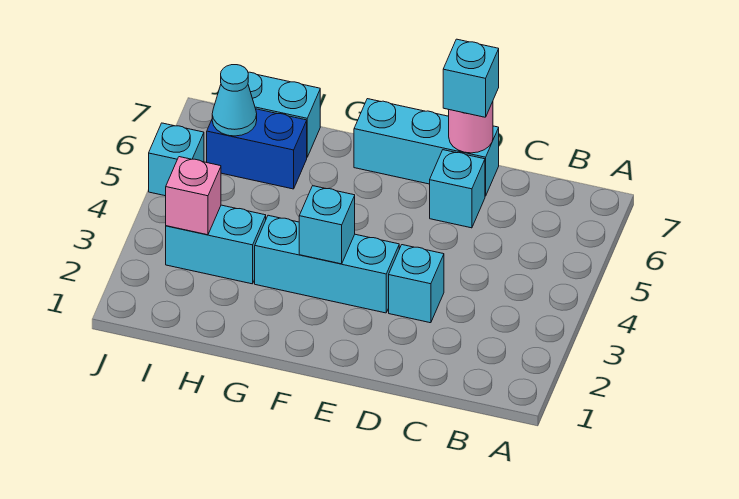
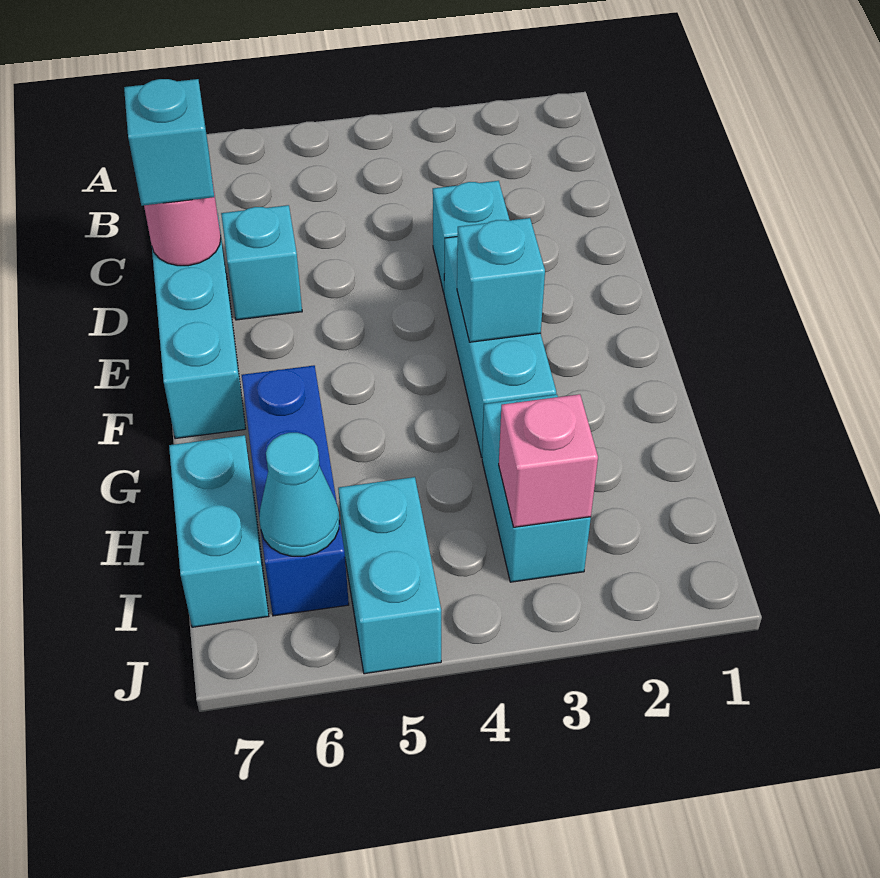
blue brick H6:I6 level 1 -> blue brick G6:I6 level 1
cyan brick J5 level 1 -> cyan brick I5:J5 level 1

